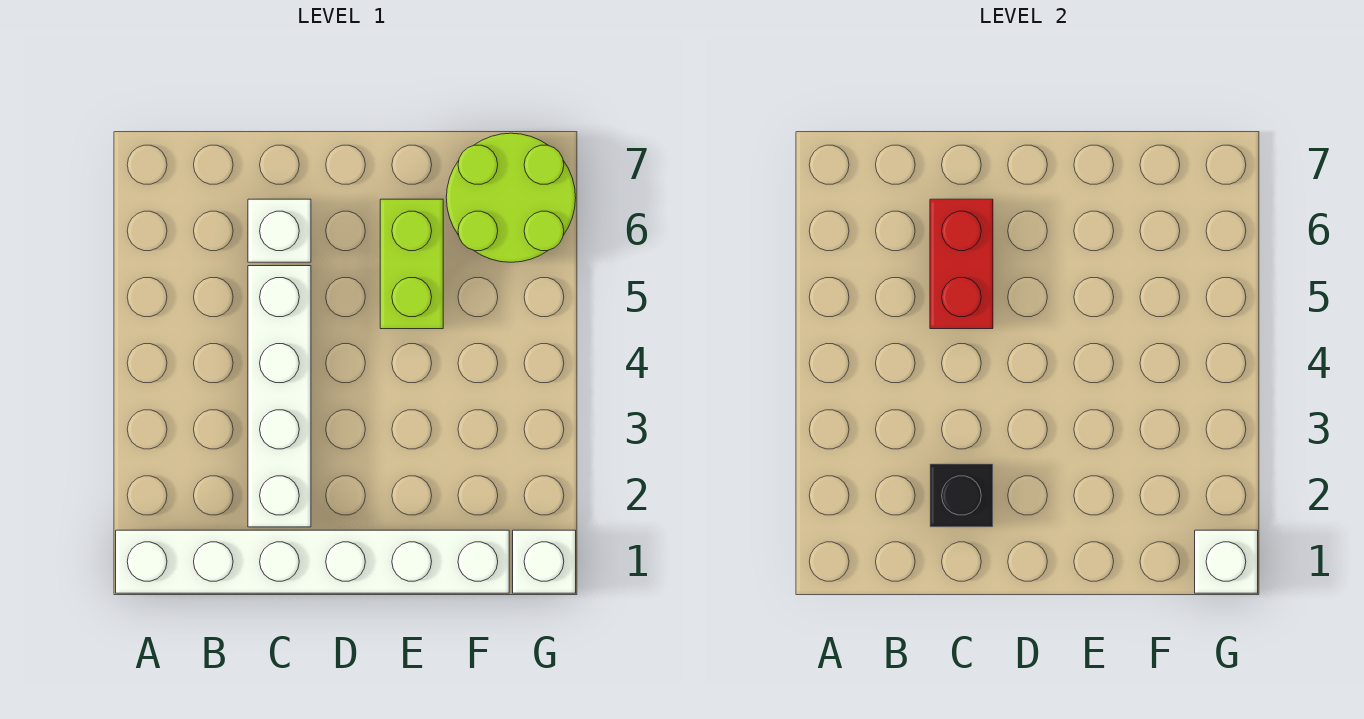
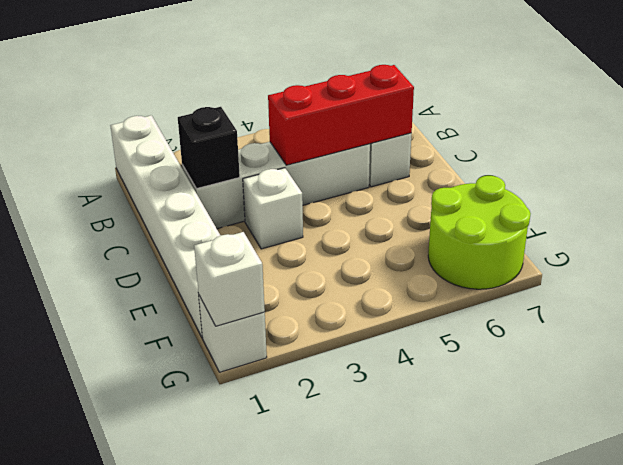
red brick C5:C6 level 2 -> red brick C4:C6 level 2
none -> white brick D3 level 1
lime brick E5:E6 level 1 -> none

